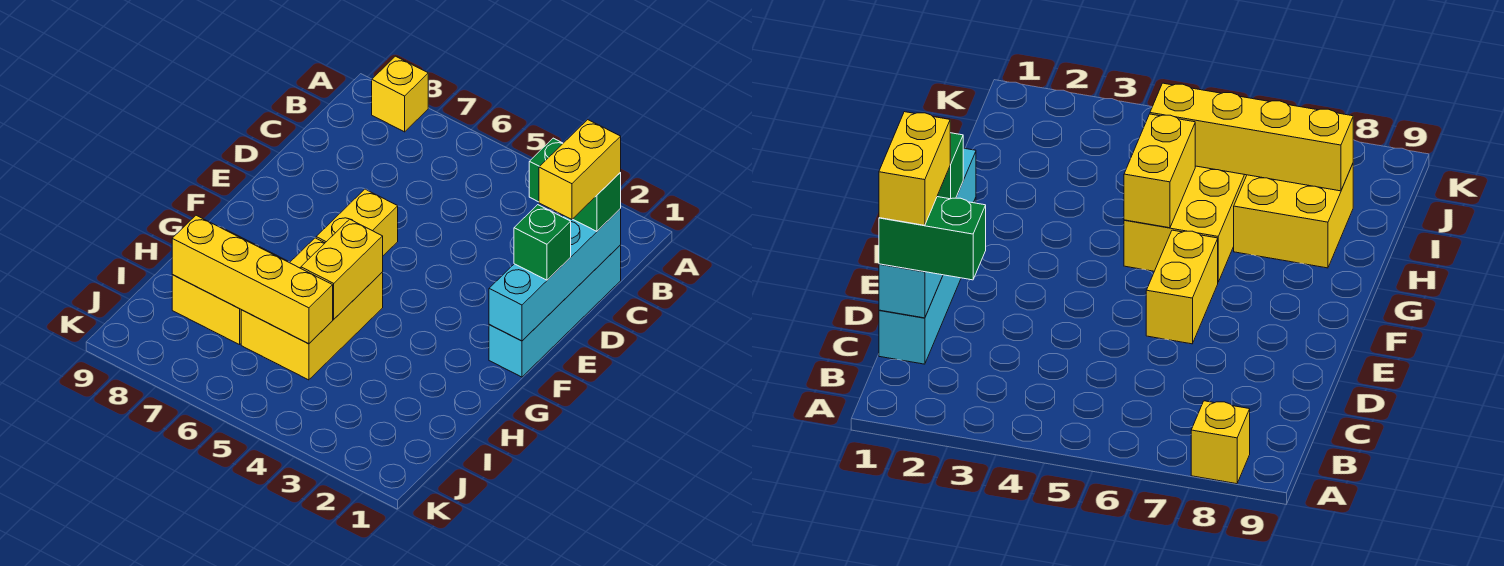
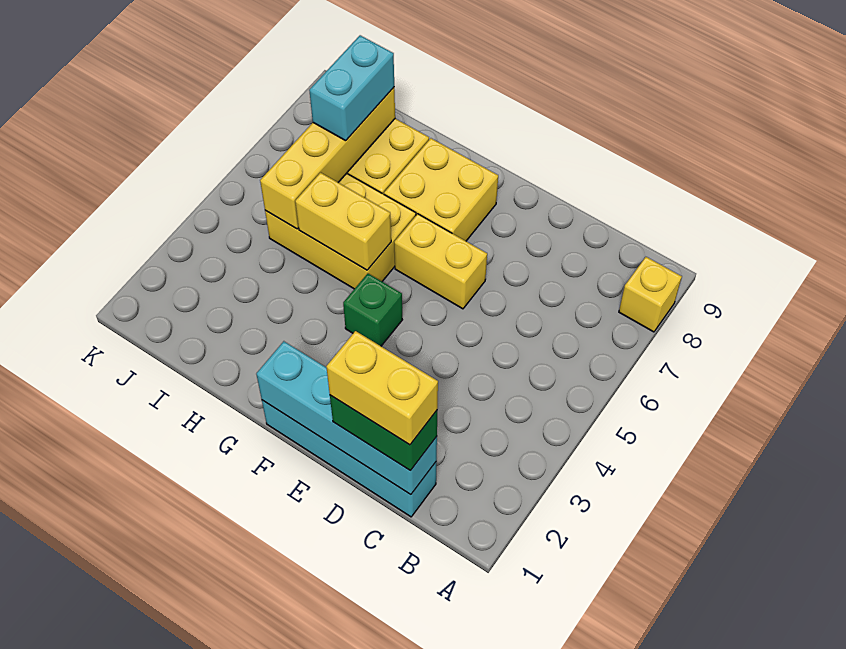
green brick C1:C2 level 3 -> green brick C1:D1 level 3
green brick E1 level 3 -> green brick F4 level 1
none -> yellow brick F7:G8 level 1
none -> cyan brick I7:I8 level 3

